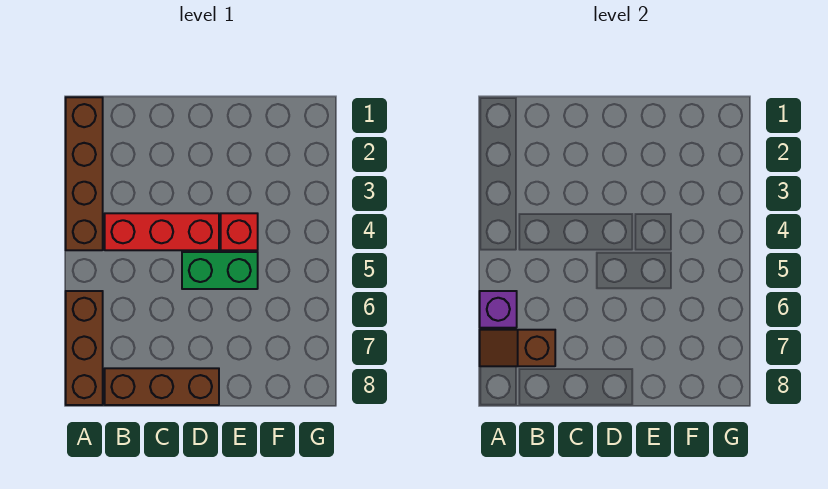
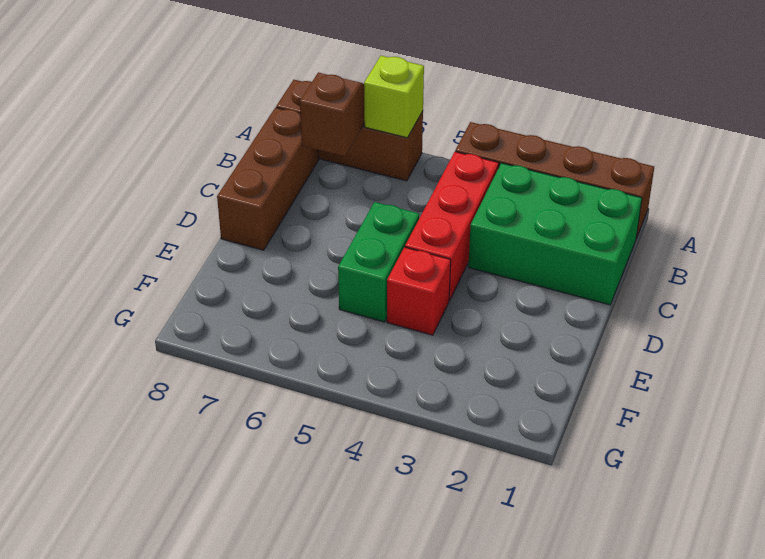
purple brick A6 level 2 -> lime brick A6 level 2
none -> green brick B1:C3 level 1

